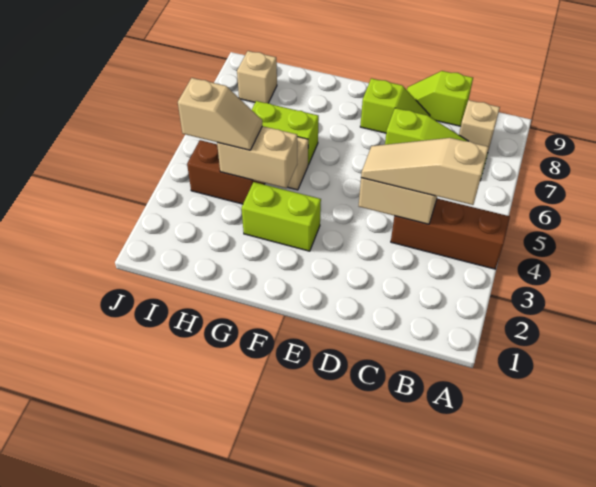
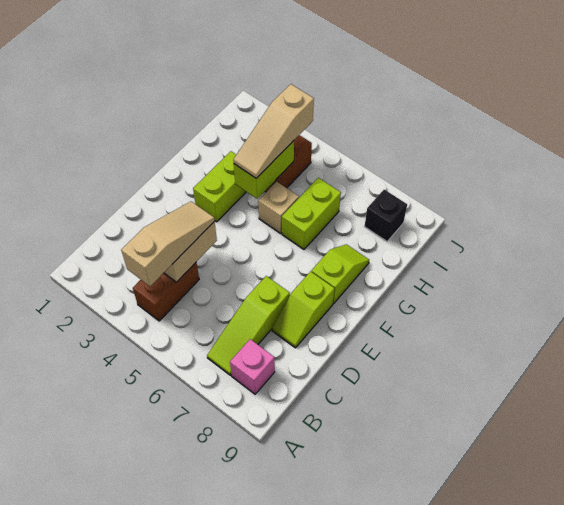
brown brick A4:C4 level 1 -> brown brick B4:C4 level 1
tan brick B8 level 1 -> pink brick B8 level 1
lime slope C9:D9 level 1 top C -> lime slope F8:G8 level 1 top F
tan brick G4:H4 level 2 -> lime brick G4:H4 level 2
tan slope H4:I4 level 3 top I -> tan slope G4:I4 level 3 top I
tan brick I8 level 1 -> black brick I8 level 1

